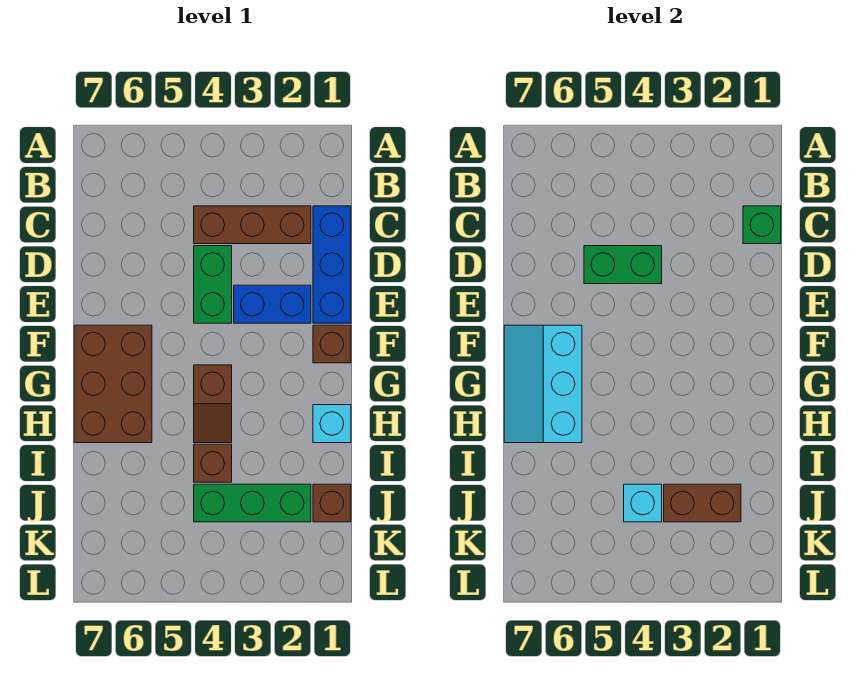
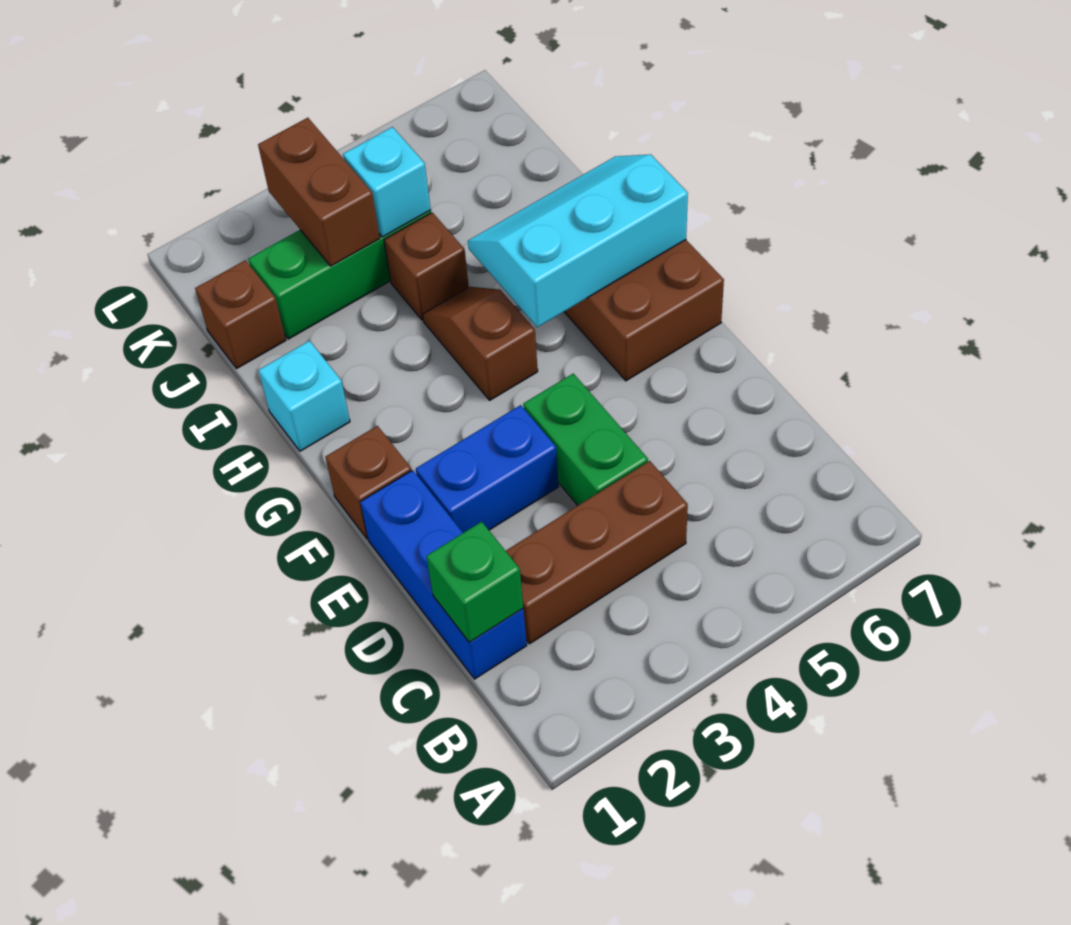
green brick D4:D5 level 2 -> none
cyan slope F6:H7 level 2 top 6 -> cyan slope G5:H7 level 2 top G
brown brick J2:J3 level 2 -> brown brick J3:K3 level 2

